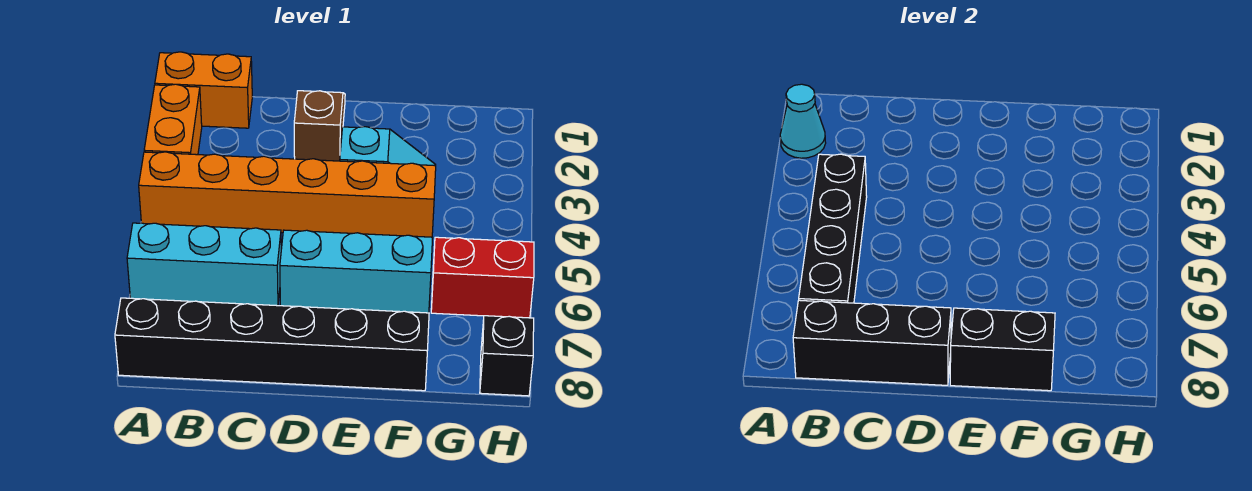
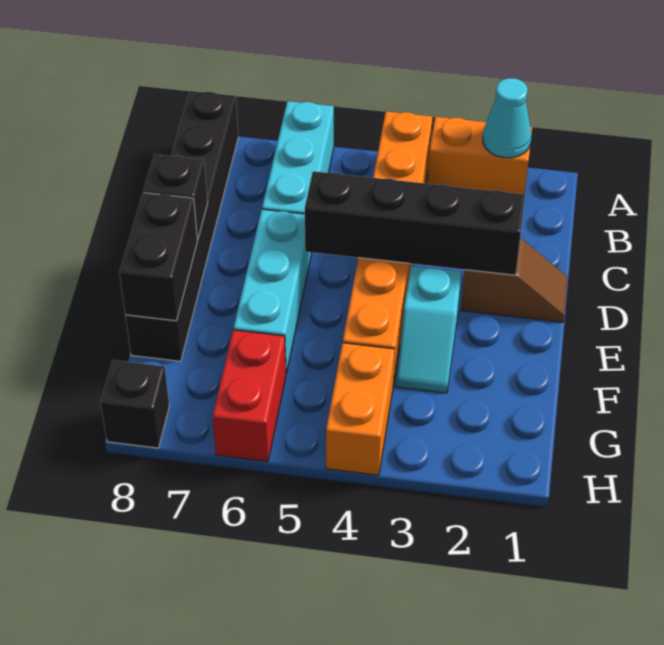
orange brick A1:B1 level 1 -> orange brick G4:H4 level 1
black brick B4:B7 level 2 -> black brick D2:D5 level 2
black brick B8:D8 level 2 -> black brick D8 level 2

